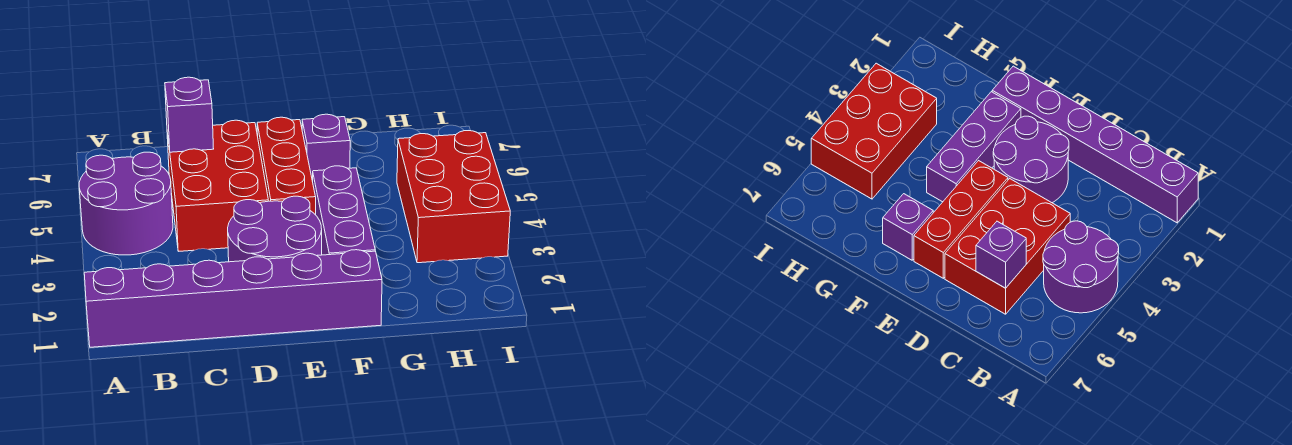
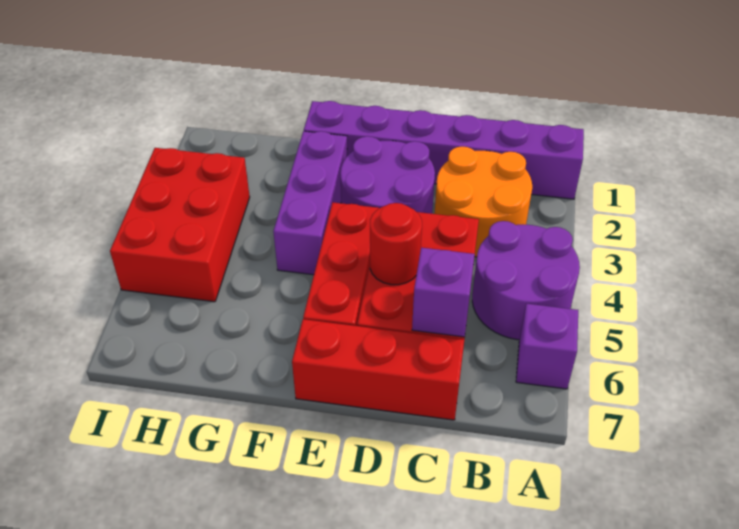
none -> orange round brick B2:C3 level 1
none -> red brick C7:E7 level 1
none -> red round brick D5 level 2
purple brick F6 level 1 -> purple brick A6 level 1

